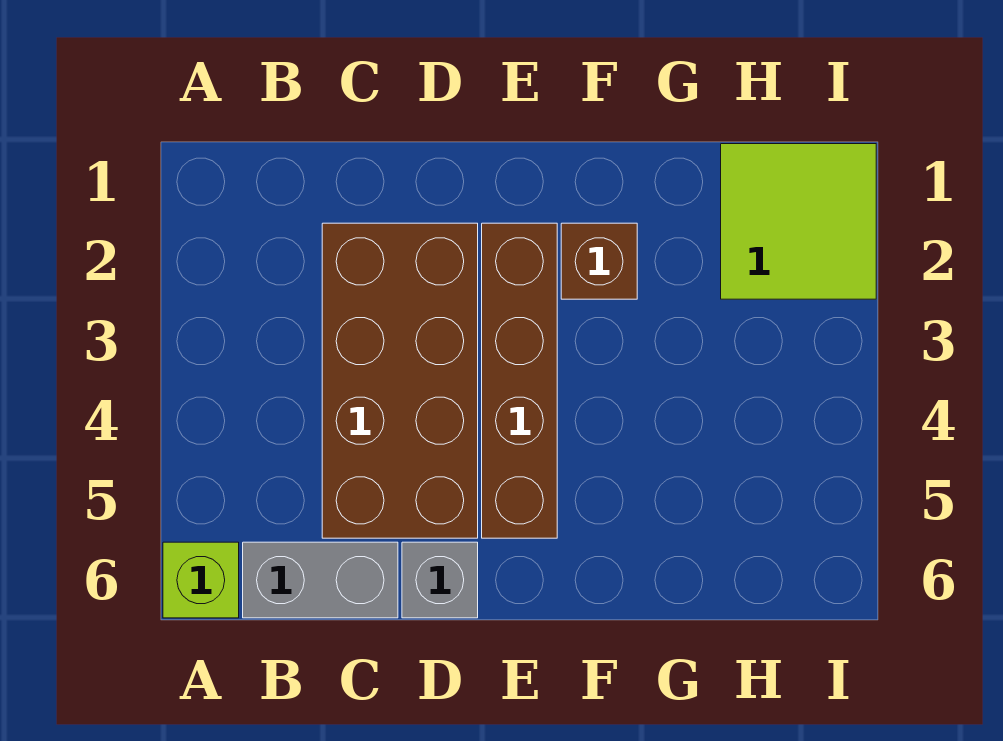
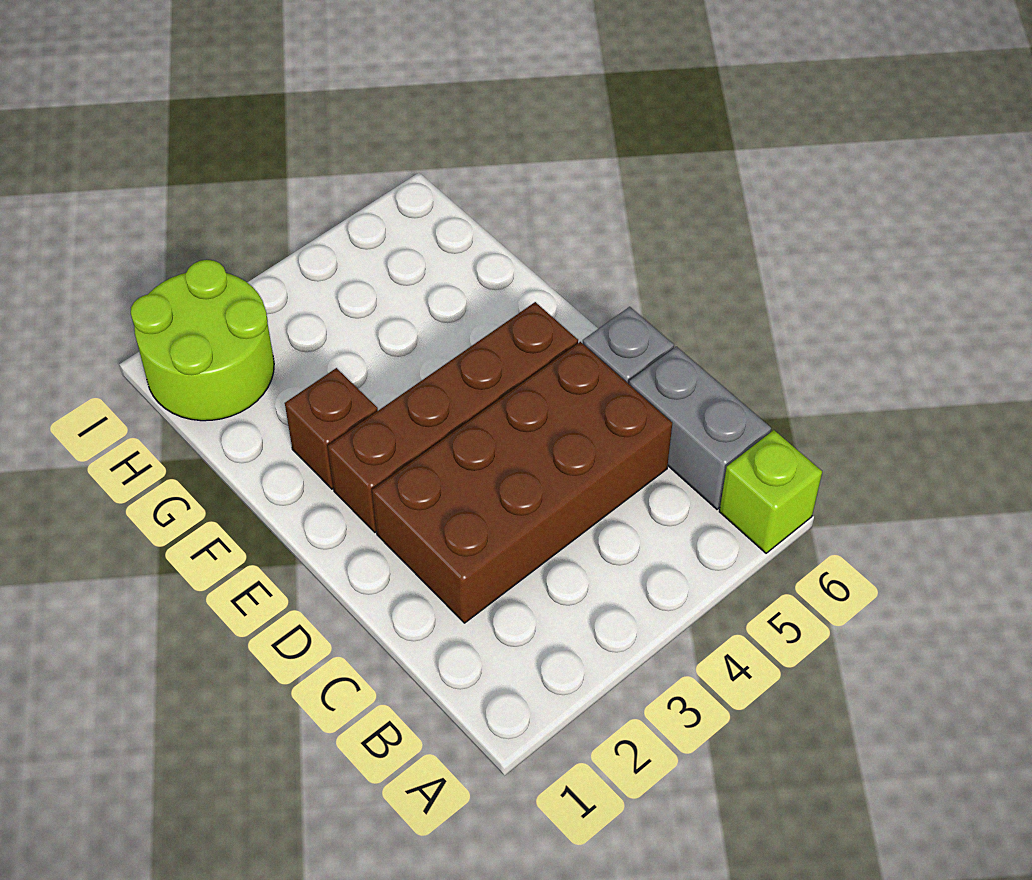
lime tile H1:I2 level 1 -> lime round brick H1:I2 level 1

